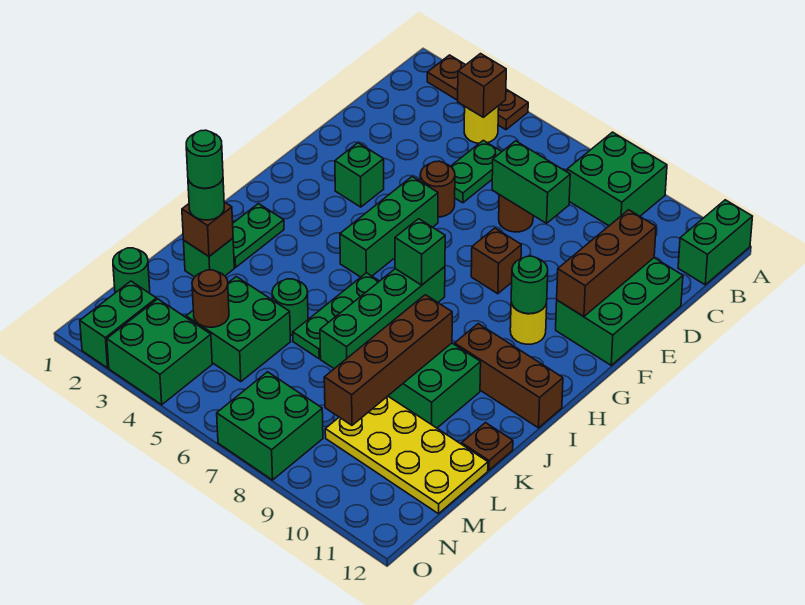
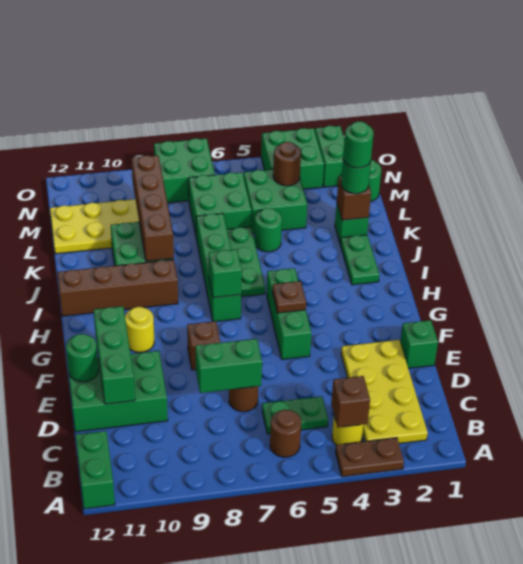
brown plate A2:A4 level 1 -> brown plate A3:A4 level 1
green brick A8:B9 level 1 -> green brick L6:M7 level 1
none -> yellow plate B2:E3 level 1
green plate C5:D5 level 1 -> green plate C5:C6 level 1
green brick D11:F12 level 1 -> green brick D10:E12 level 1
brown brick D11:F11 level 2 -> green brick D11:F11 level 2
brown round brick E5 level 1 -> brown round brick B6 level 1
green brick F3 level 1 -> green brick E1 level 1
green round brick G10 level 2 -> green round brick E12 level 2
brown brick I10:I12 level 1 -> brown brick I9:I12 level 1
brown plate K12 level 1 -> brown plate G5 level 2

